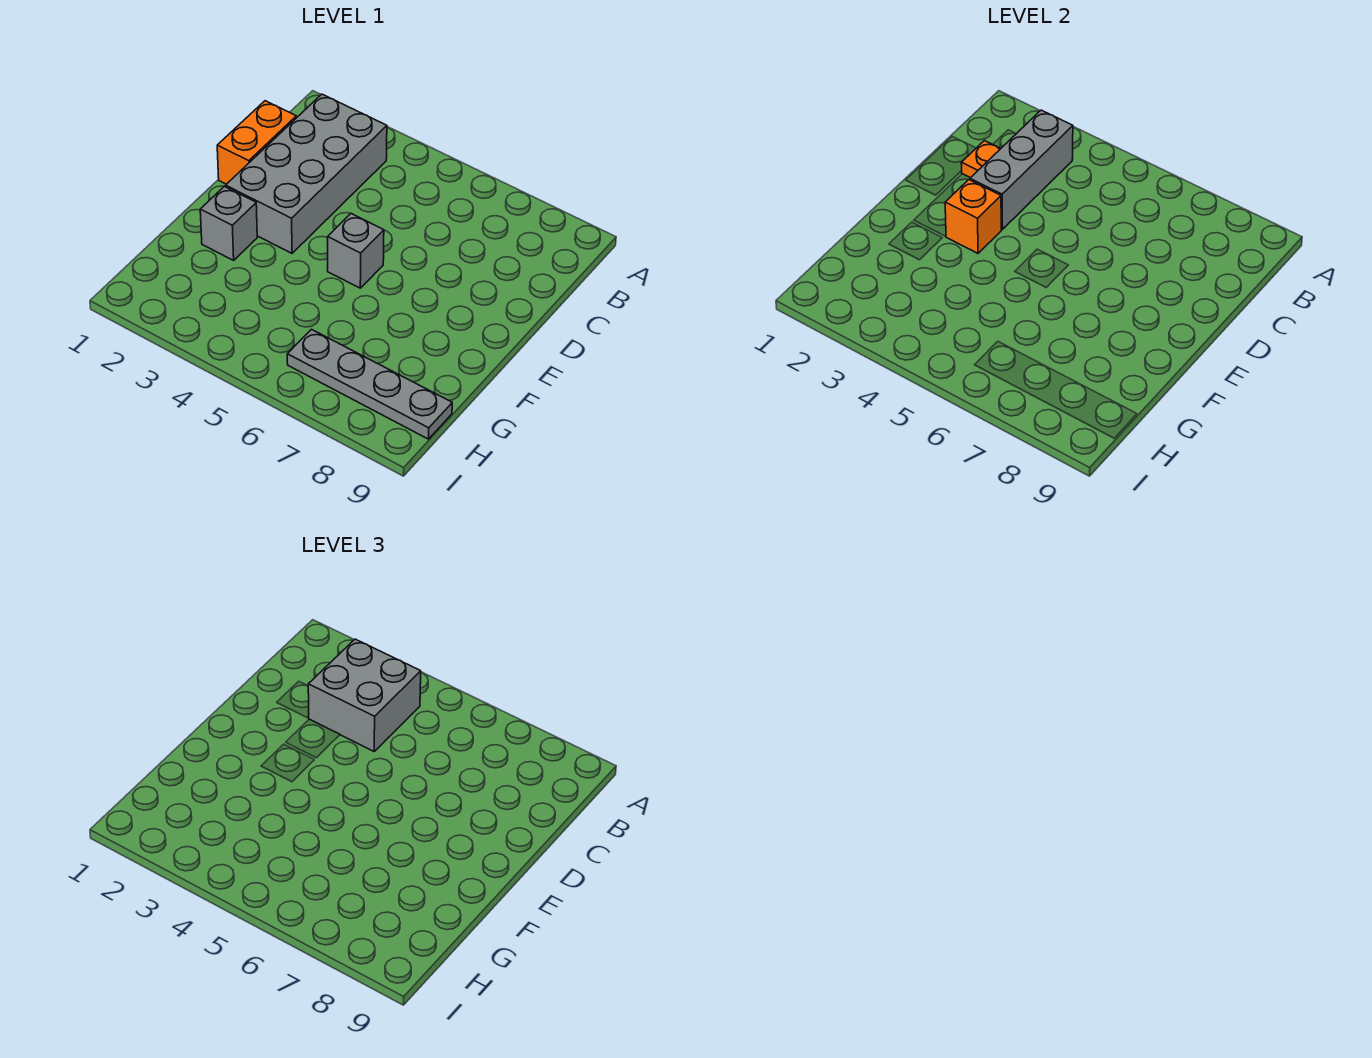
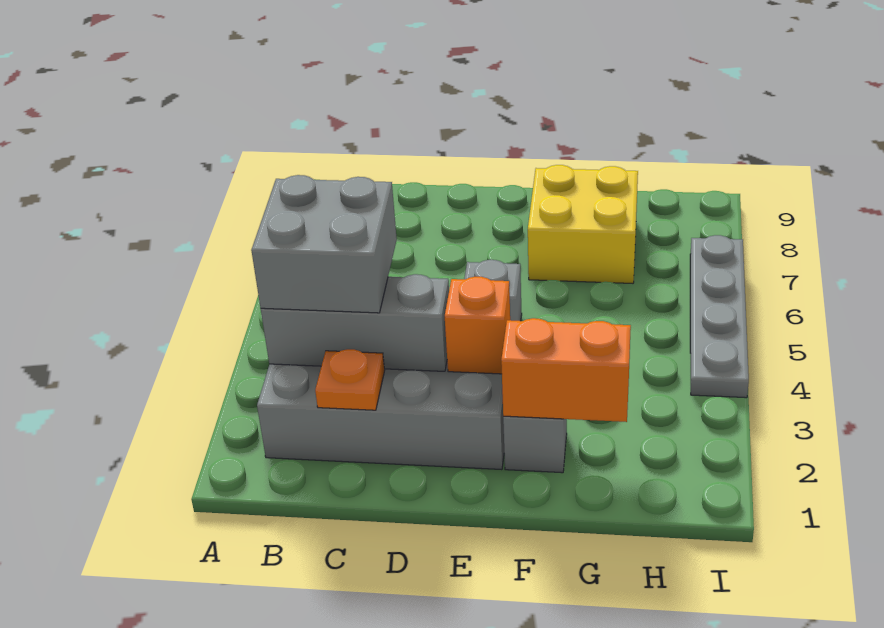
orange brick C1:D1 level 1 -> orange brick F2:G2 level 2
none -> yellow brick F7:G8 level 1
grey plate H6:H9 level 1 -> grey plate I4:I7 level 1

